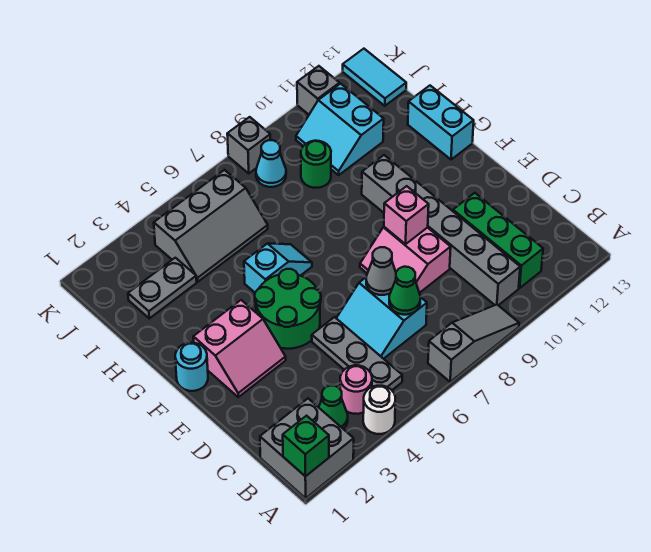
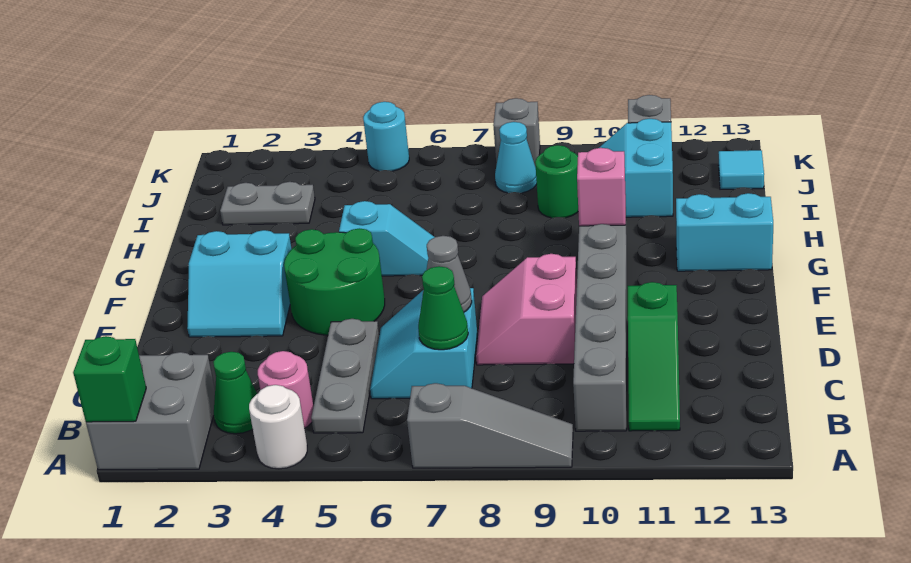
green brick B11:D11 level 1 -> green slope B11:D11 level 1 top D
pink slope E2:F3 level 1 top F -> cyan slope E2:F3 level 1 top F
pink brick E9 level 2 -> pink brick G10 level 2
cyan round brick F1 level 1 -> cyan round brick K5 level 1
cyan brick G13:H13 level 1 -> cyan brick G12:G13 level 1
grey slope I4:J6 level 1 top J -> none
cyan tile J13:K13 level 1 -> cyan tile J13 level 1

